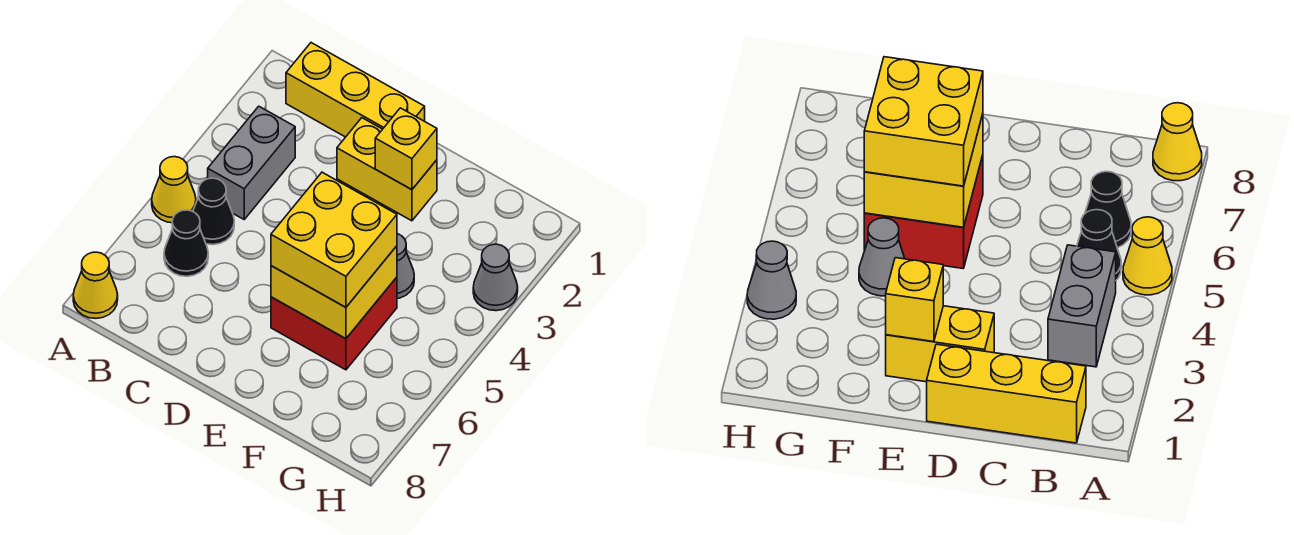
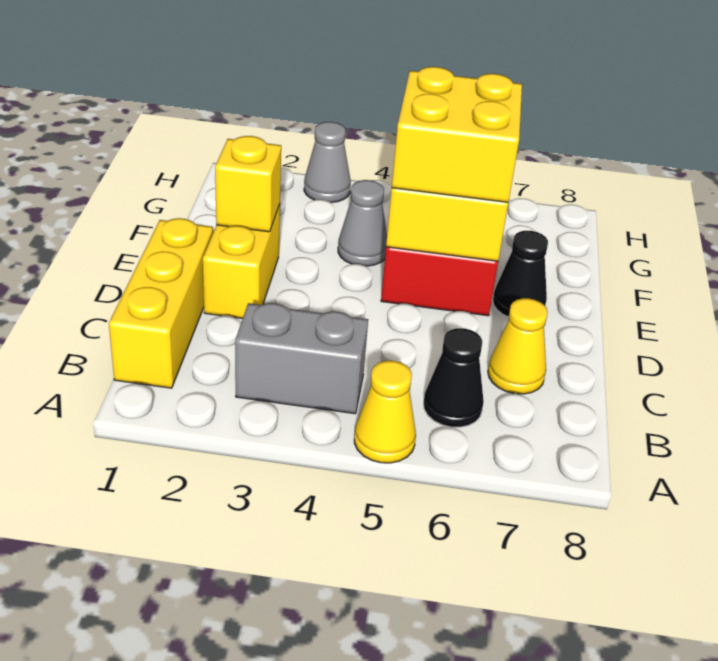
yellow cone A8 level 1 -> yellow cone C7 level 1
black cone B5 level 1 -> black cone E7 level 1

